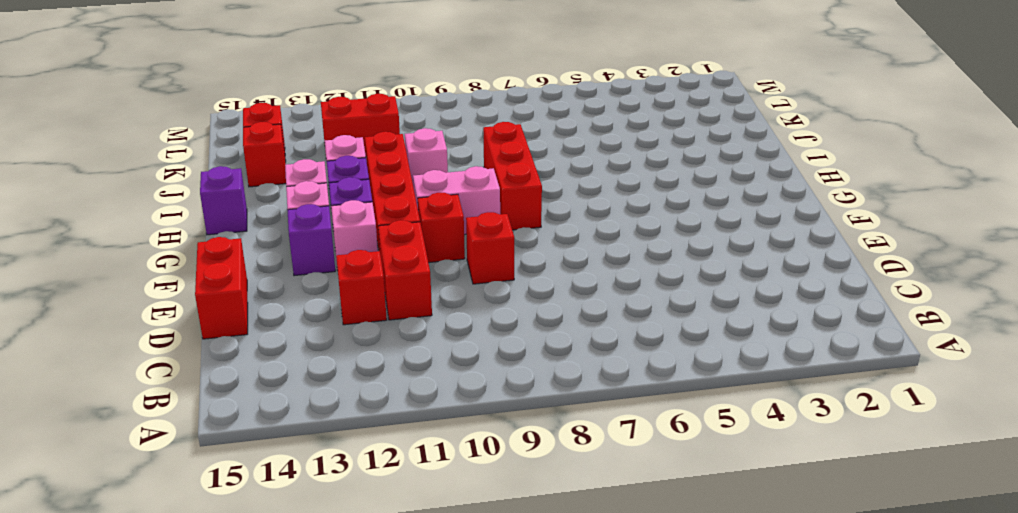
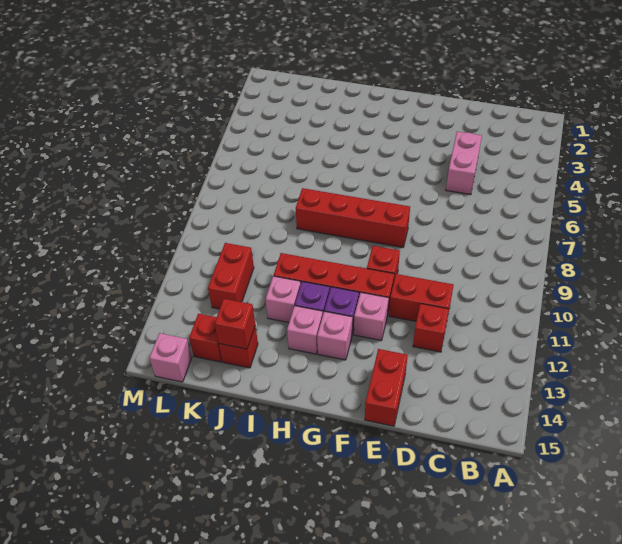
red brick D15:E15 level 1 -> red brick E14:E15 level 1
red brick E9 level 1 -> red brick J14 level 2
purple brick F13 level 1 -> none
red brick G8:I8 level 1 -> red brick F8:I8 level 1
pink brick G9:G10 level 1 -> pink brick D4:D5 level 1
purple brick H15 level 1 -> none
pink brick I10 level 1 -> pink brick L15 level 1

